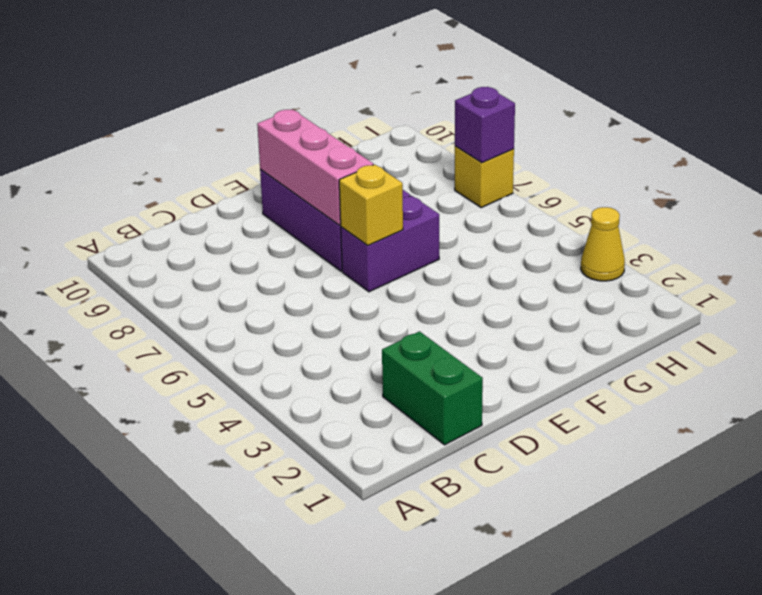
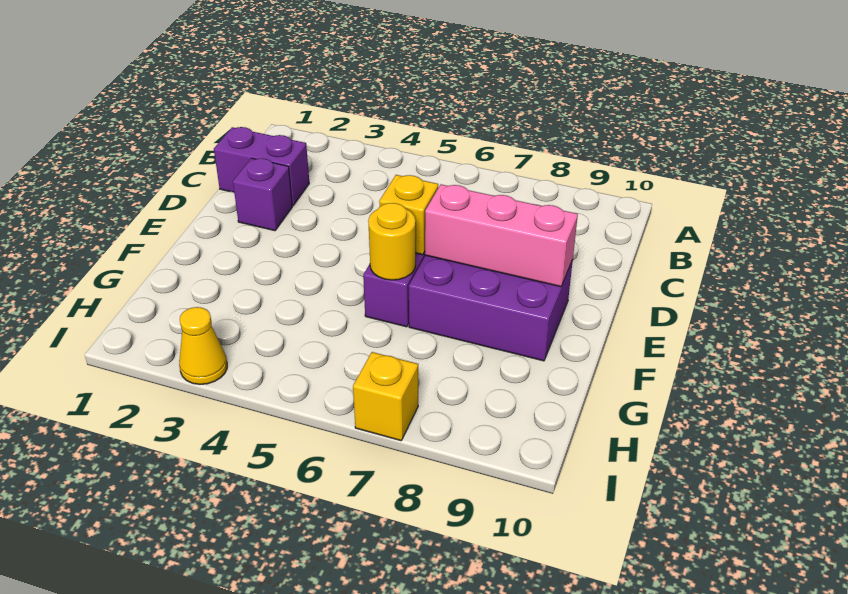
green brick C1:C2 level 1 -> purple brick C1:C2 level 1
none -> yellow round brick F6 level 2
purple brick I7 level 2 -> purple brick D2 level 1

